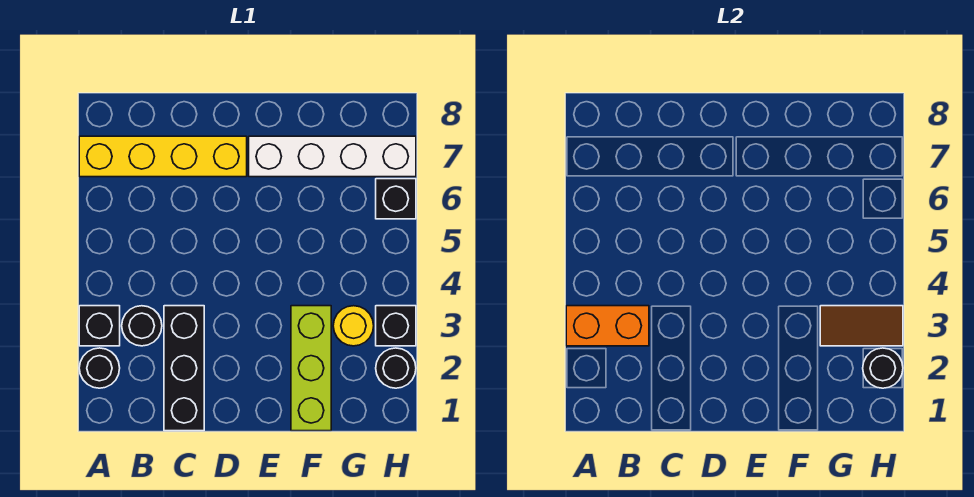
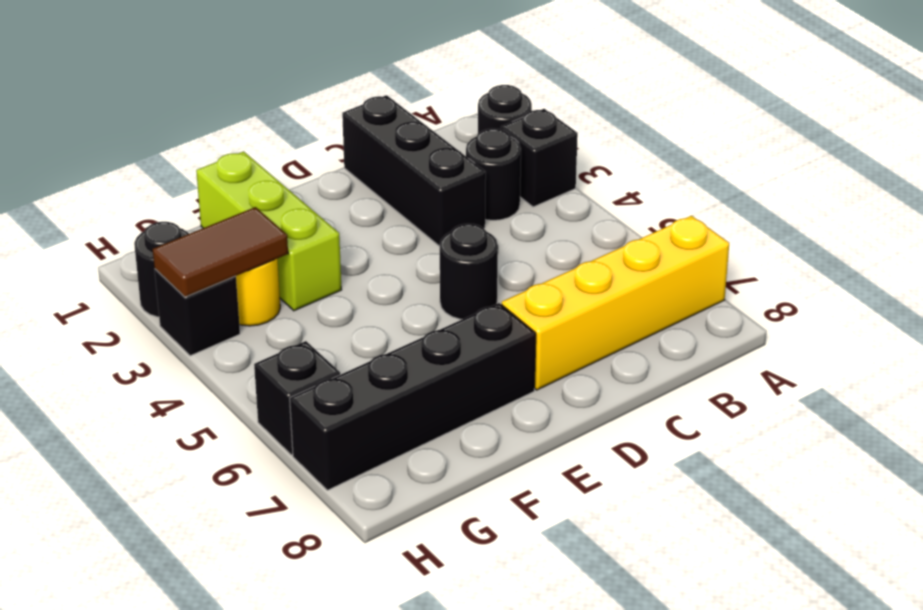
orange brick A3:B3 level 2 -> none
white brick E7:H7 level 1 -> black brick E7:H7 level 1
black round brick H2 level 2 -> black round brick D5 level 1

